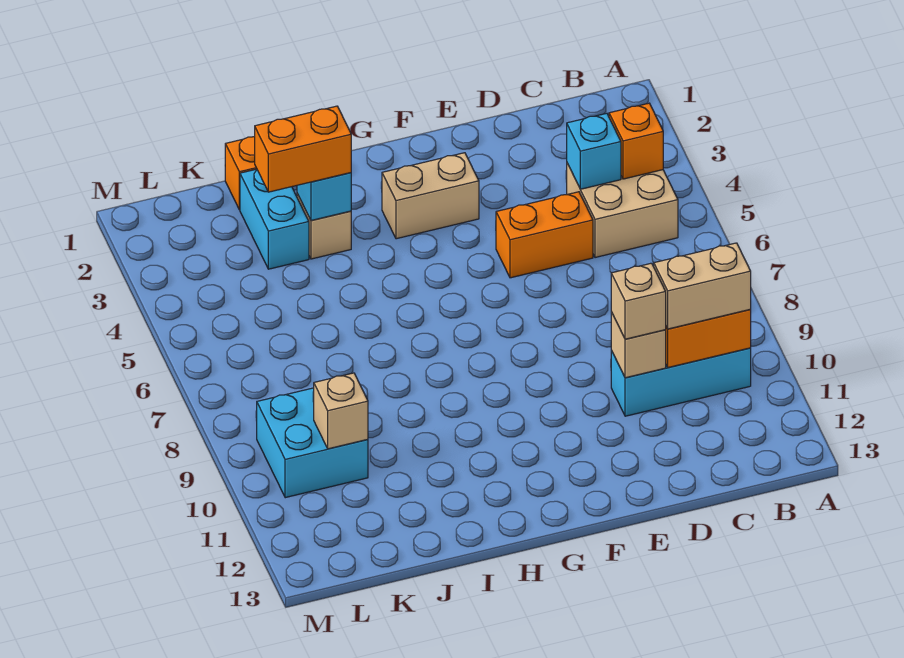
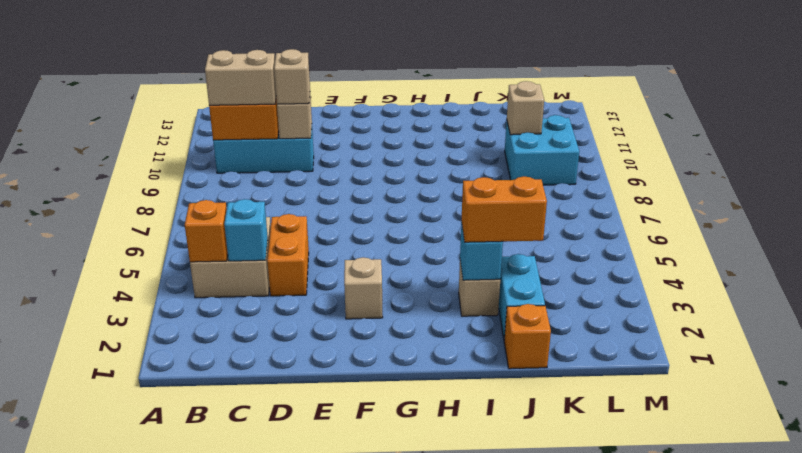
orange brick D5:E5 level 1 -> orange brick D4:D5 level 1
tan brick F3:G3 level 1 -> tan brick F3 level 1

